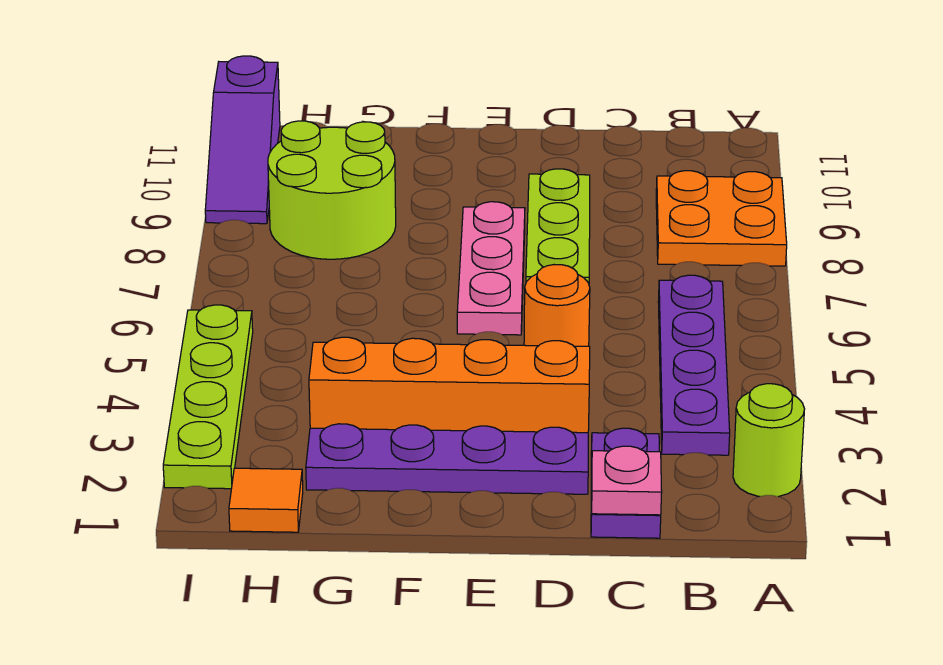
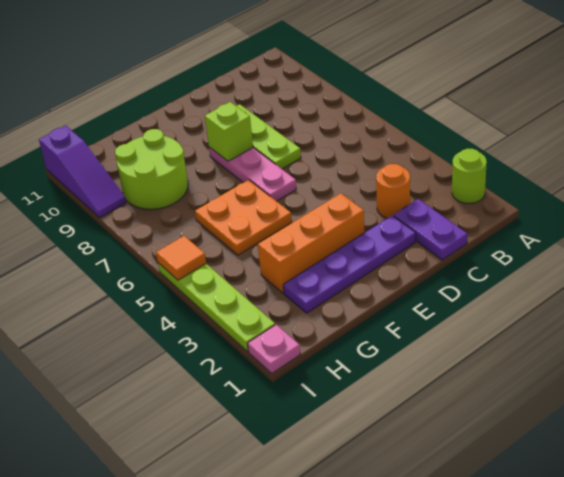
orange plate A8:B9 level 1 -> orange plate F5:G6 level 1
purple plate B3:B6 level 1 -> none
pink plate C1 level 2 -> pink plate I1 level 1
orange brick D3:G3 level 1 -> orange brick E3:G3 level 1
orange round brick D5 level 1 -> orange round brick C3 level 1
none -> lime brick E8 level 2
orange tile H1 level 1 -> orange tile I5 level 2

